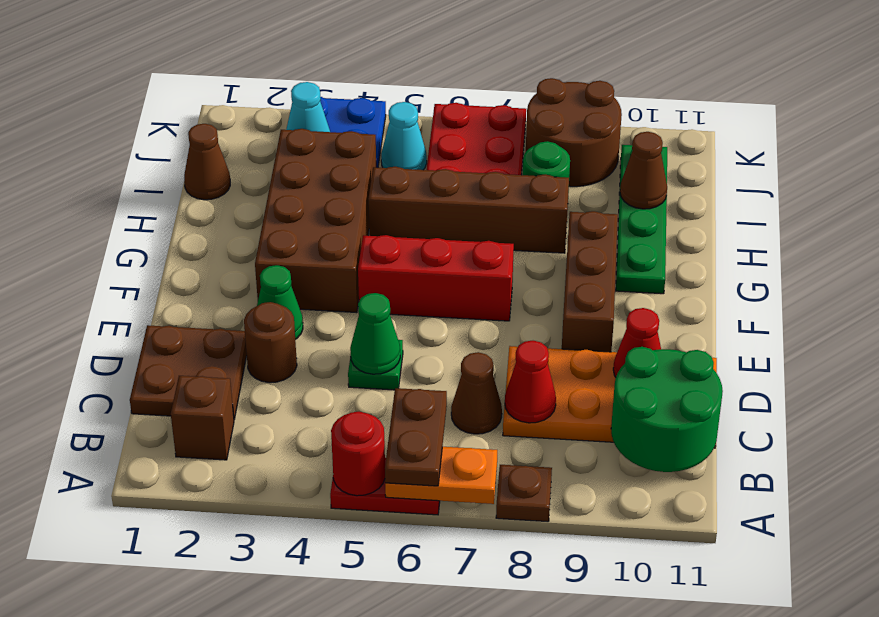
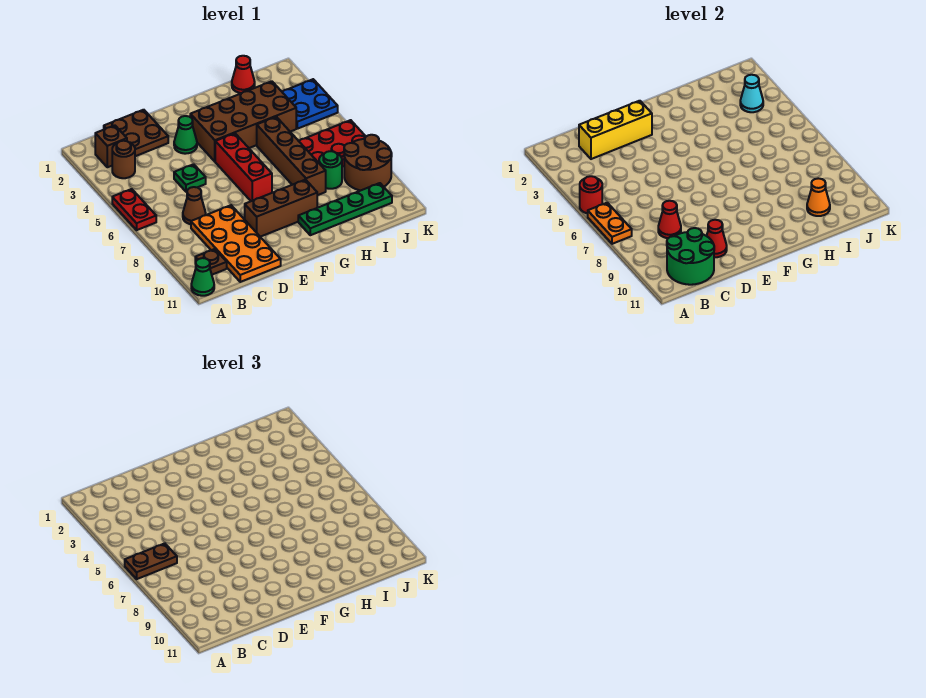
brown plate A8 level 1 -> brown plate B10 level 1
none -> yellow brick C2:E2 level 2
brown round brick D3 level 1 -> brown round brick B3 level 1
green cone D5 level 2 -> green cone A11 level 1
brown cone I1 level 1 -> red cone I1 level 1
brown cone I10 level 2 -> orange cone I10 level 2
cyan cone J5 level 1 -> none

